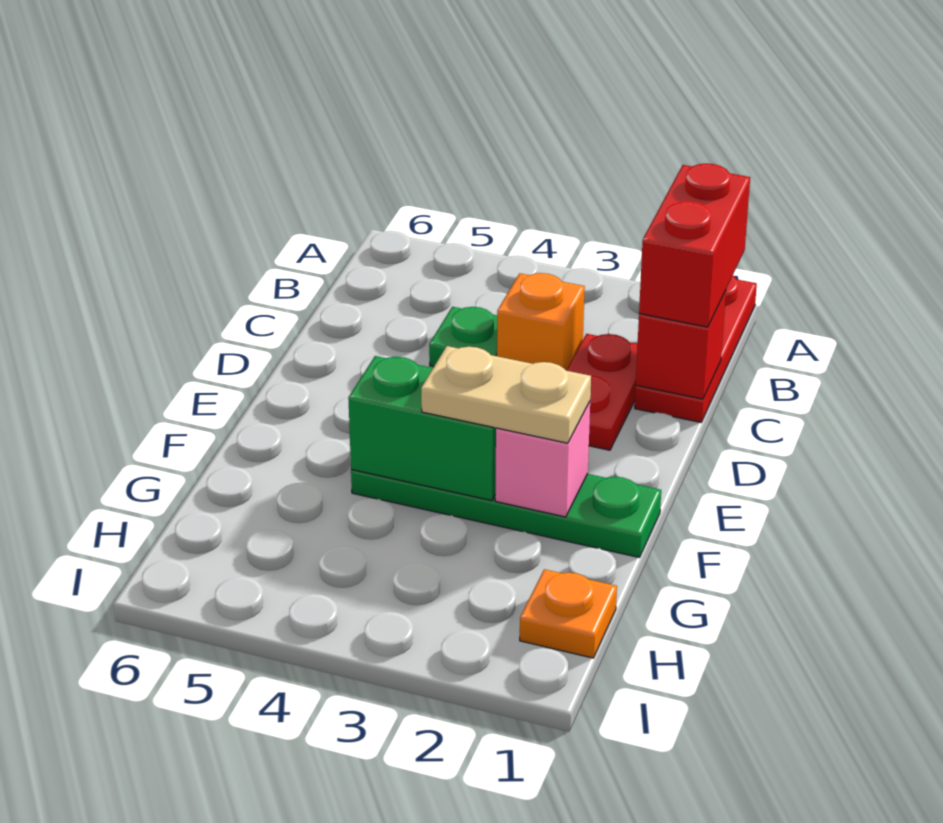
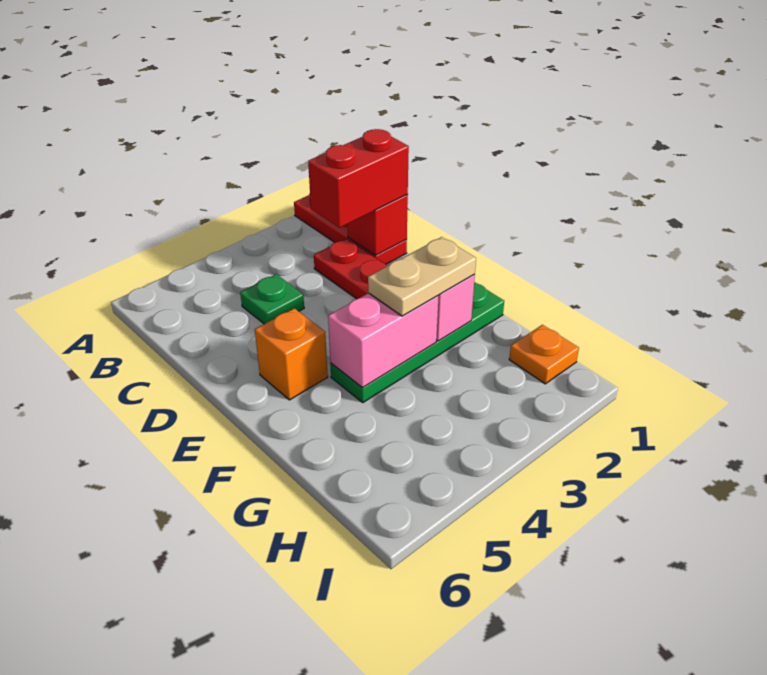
red brick B1:C1 level 3 -> red brick C1:C2 level 3
orange brick C3 level 1 -> orange brick E5 level 1
green brick F3:F4 level 2 -> pink brick F3:F4 level 2

